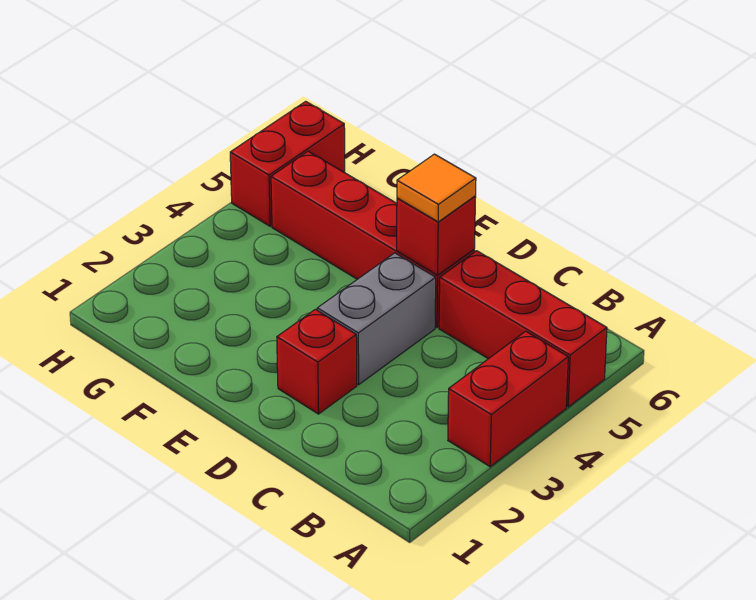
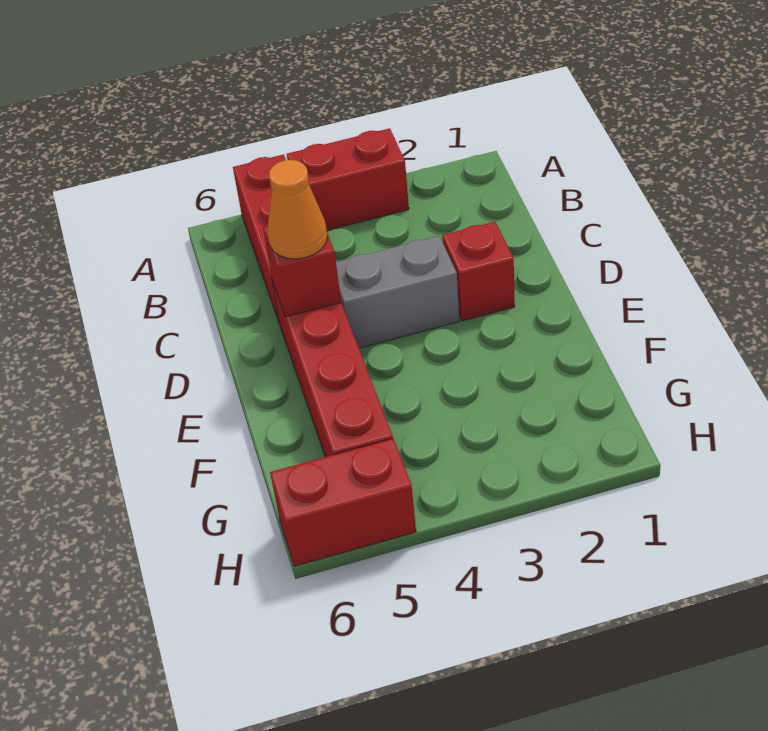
orange tile D5 level 3 -> orange cone D5 level 3

